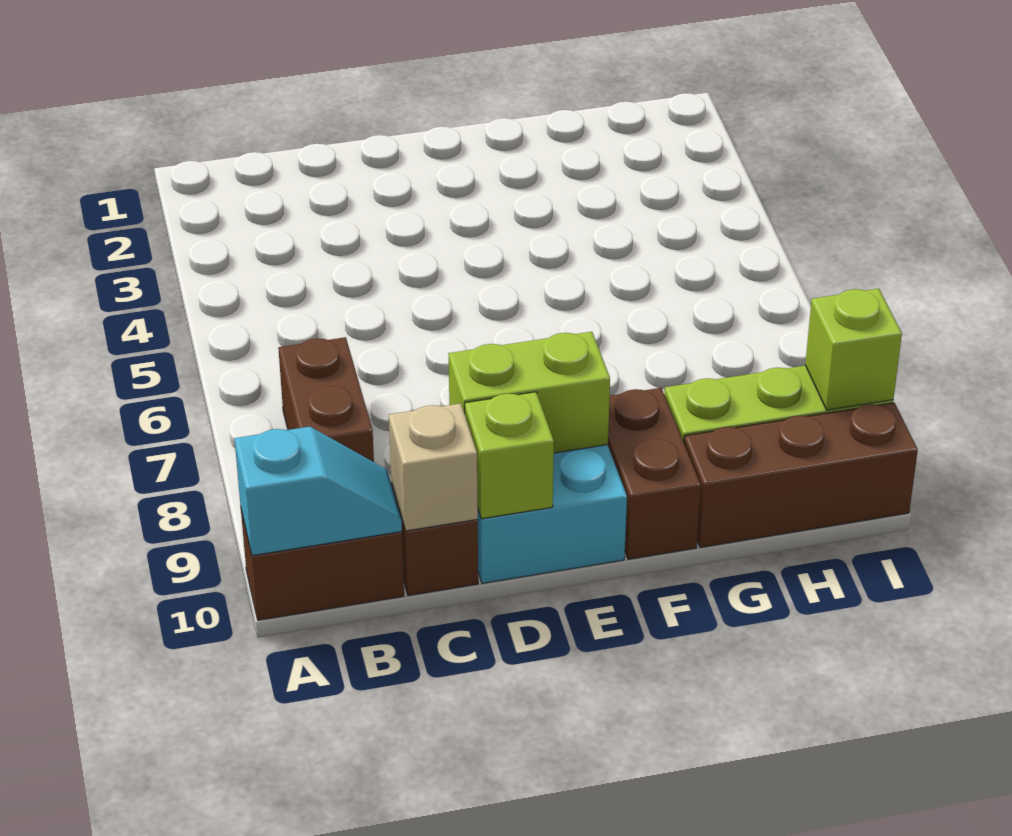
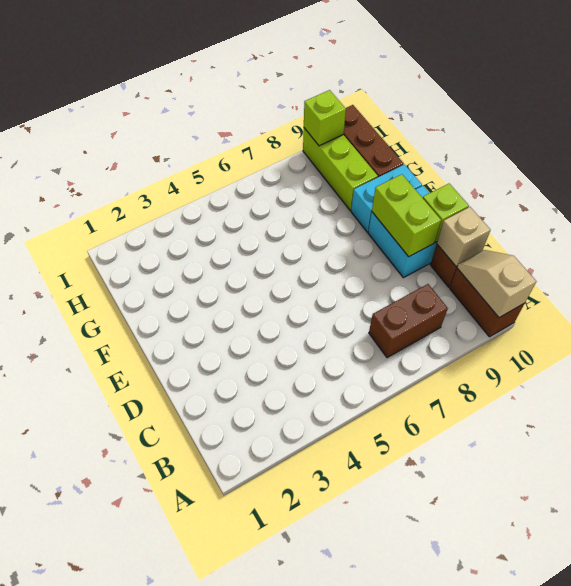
cyan slope A10:B10 level 2 top A -> tan slope A10:B10 level 2 top A
brown brick F9:F10 level 1 -> cyan brick F9:F10 level 1

